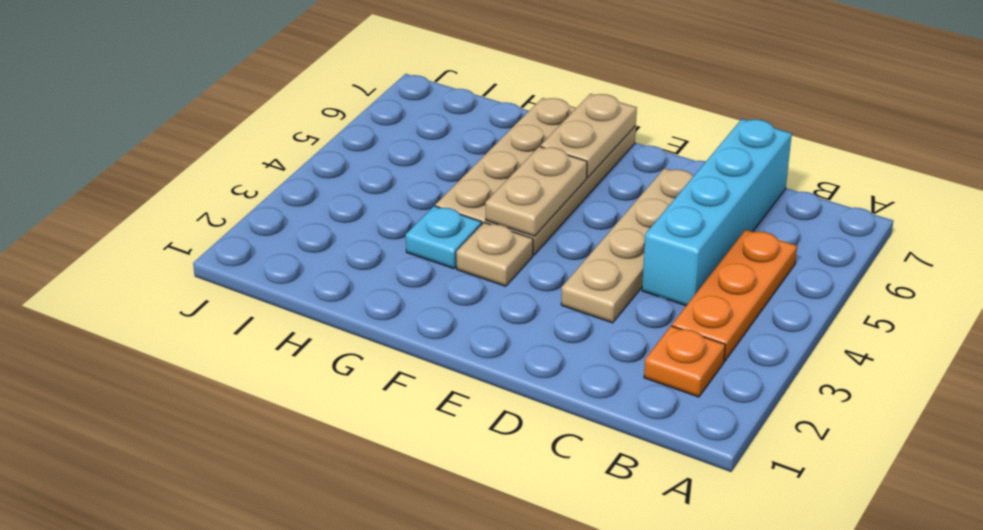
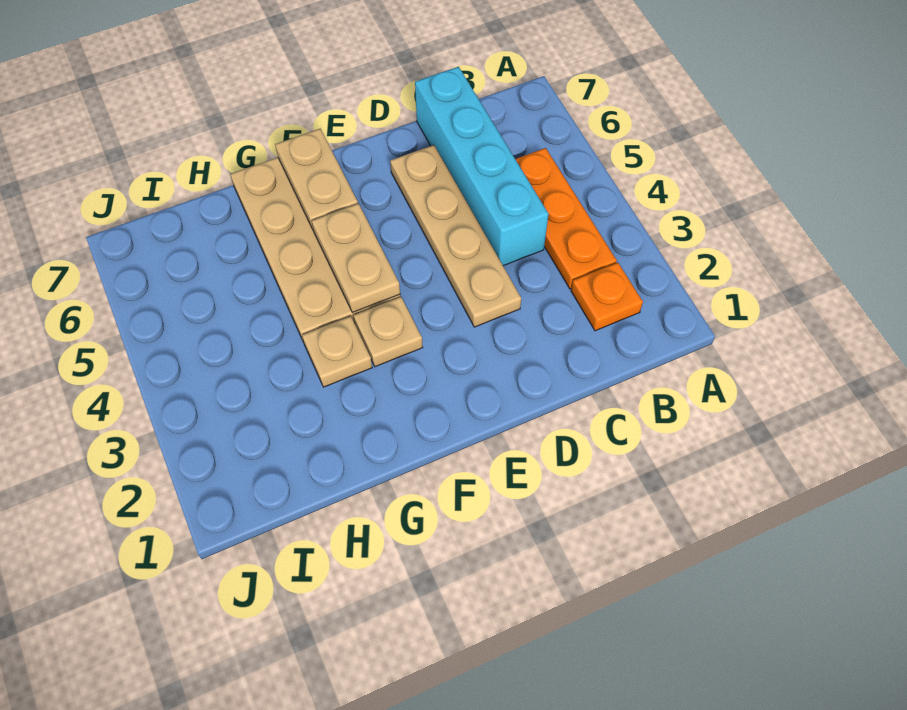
cyan plate G3 level 1 -> tan plate G3 level 1

